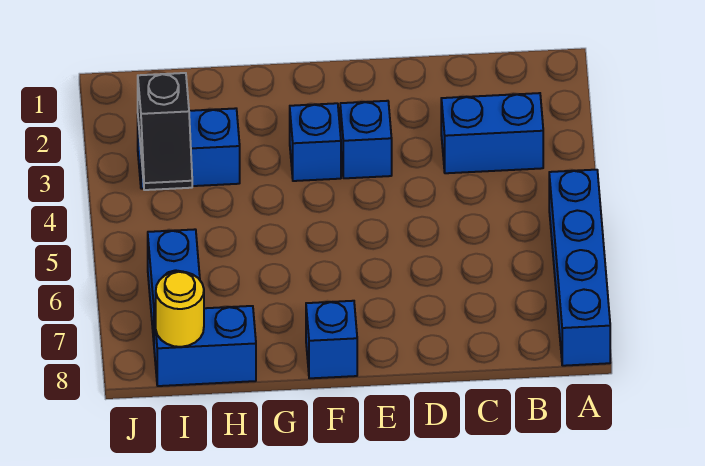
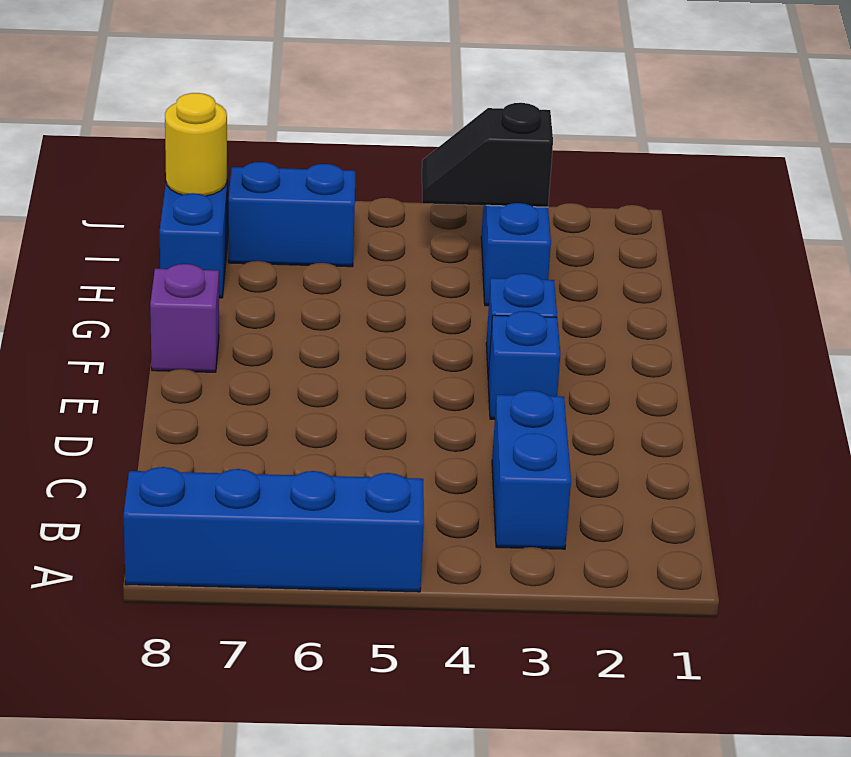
blue brick F8 level 1 -> purple brick F8 level 1

